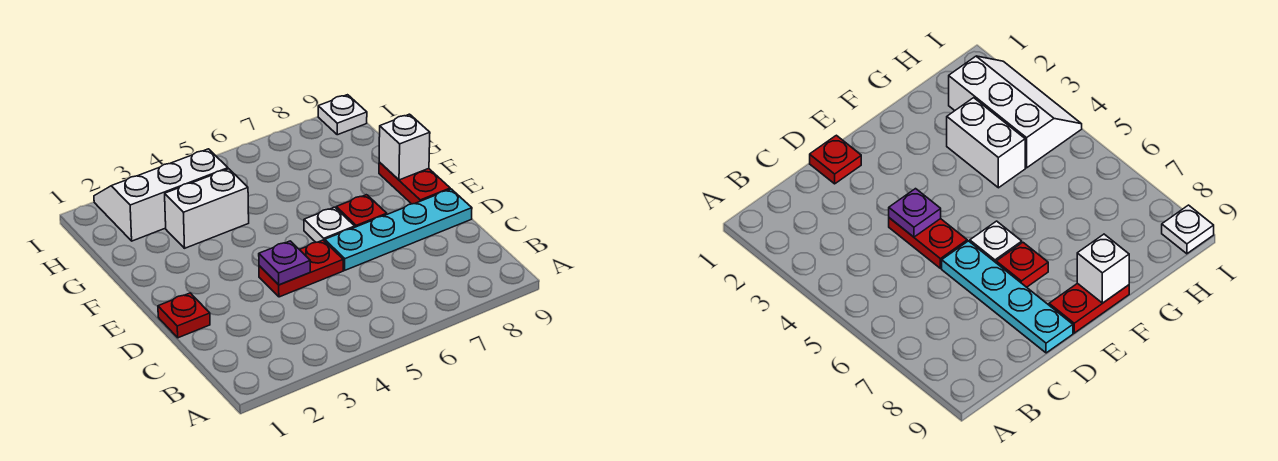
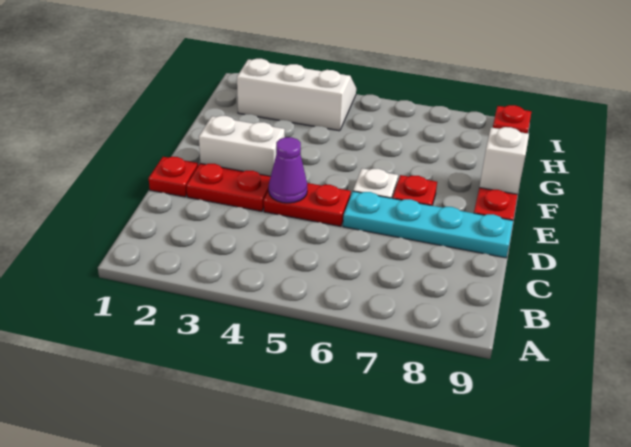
none -> red plate D2:D3 level 1
purple plate D4 level 2 -> purple cone D4 level 2
white brick G3:G4 level 1 -> white brick E2:E3 level 1
white plate I9 level 1 -> red plate I9 level 1

